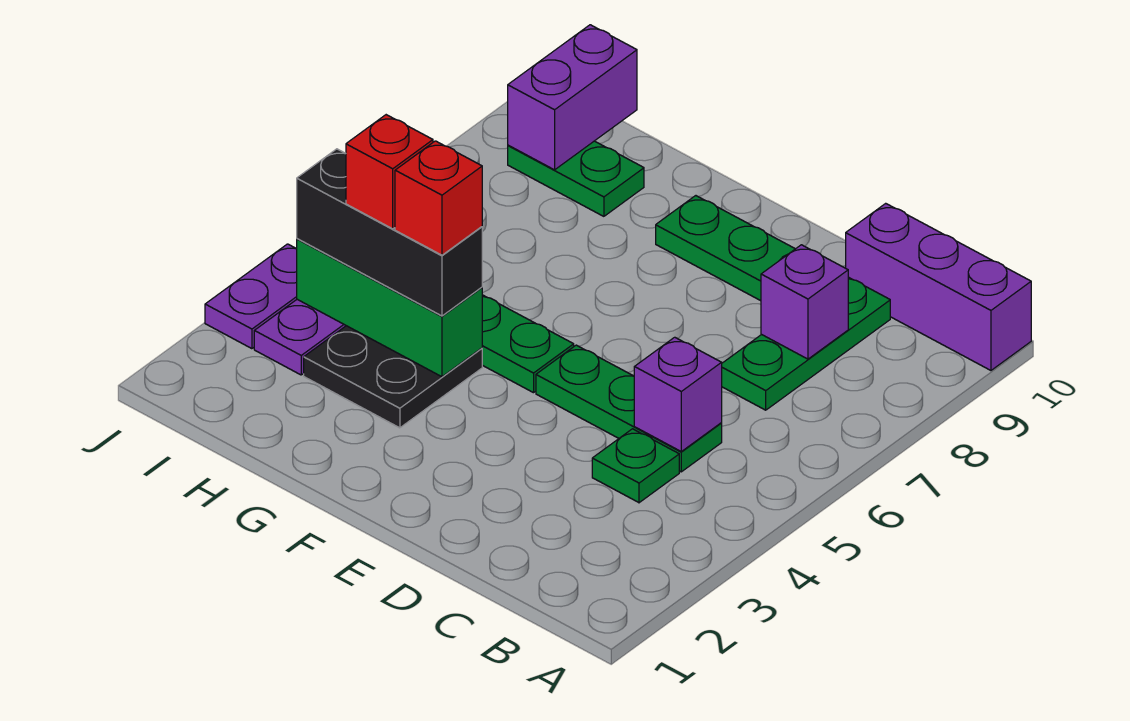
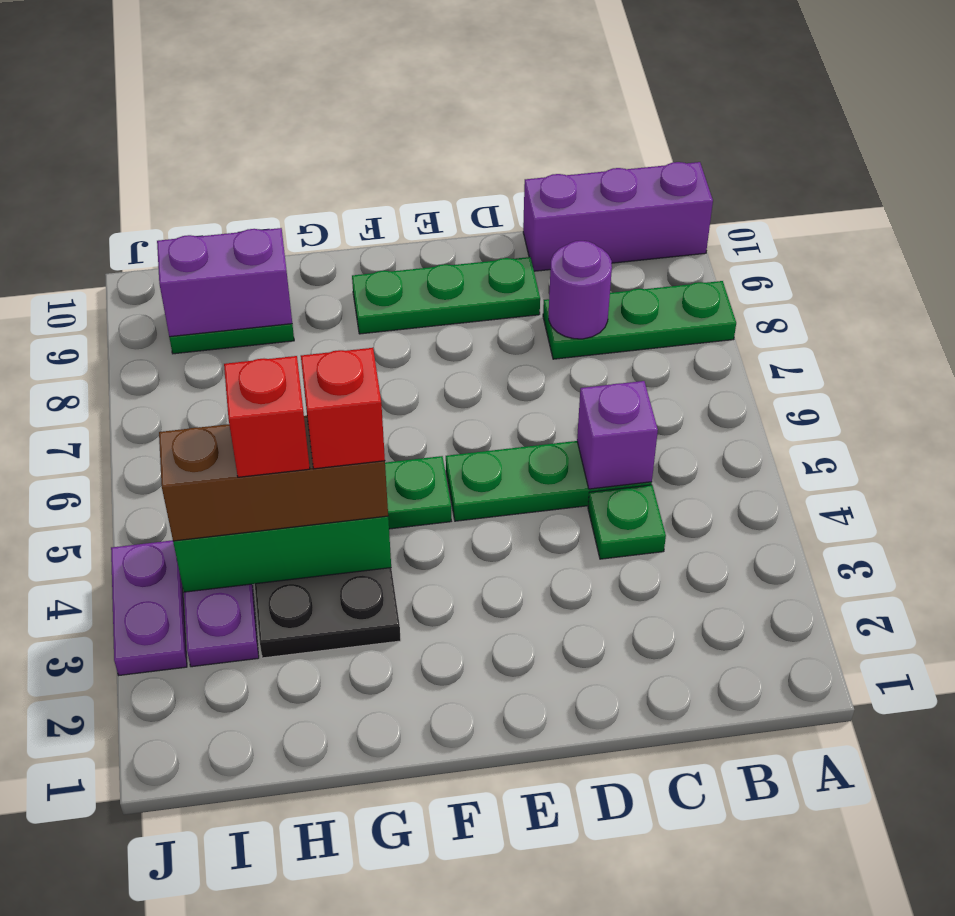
green plate C7:C9 level 1 -> green plate A8:C8 level 1
purple brick C8 level 2 -> purple round brick C8 level 2
black brick G4:I4 level 3 -> brown brick G4:I4 level 3
purple brick I9:I10 level 2 -> purple brick H9:I9 level 2

